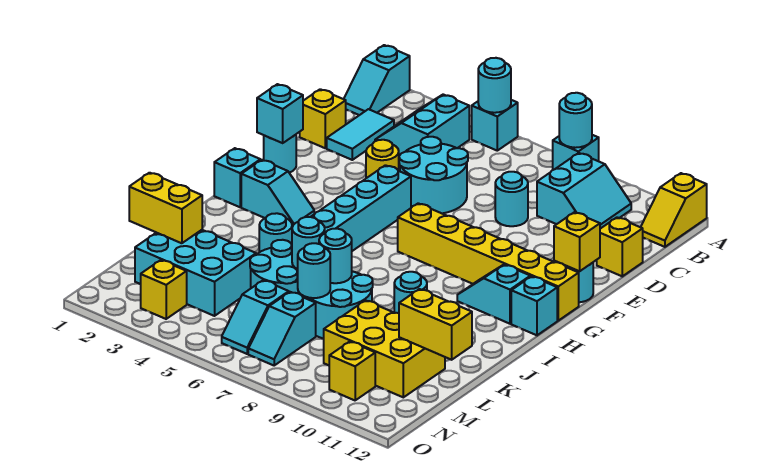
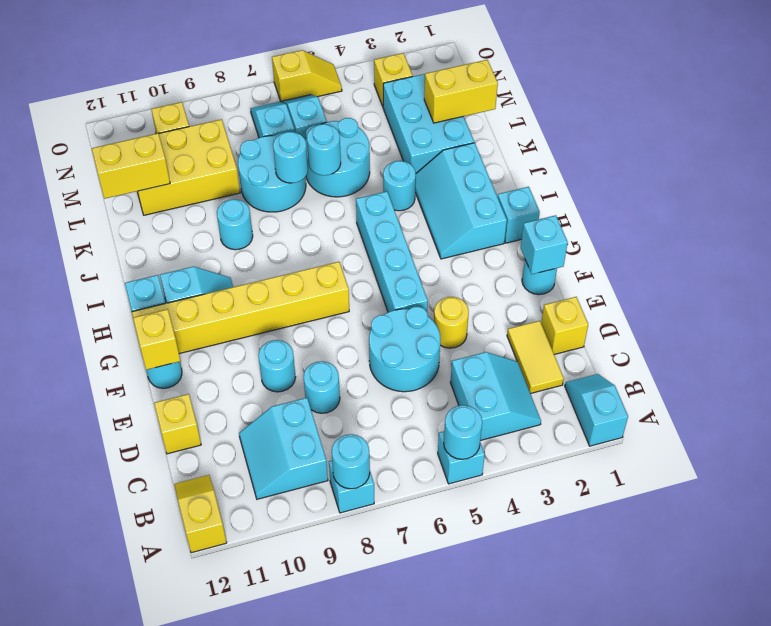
cyan tile C2:D2 level 1 -> yellow tile C2:D2 level 1
cyan slope H2:H3 level 1 top 2 -> cyan slope H2:J3 level 1 top 2
cyan brick L2:M4 level 1 -> cyan brick K2:M3 level 1
cyan round brick L7 level 2 -> cyan round brick E9 level 1
none -> yellow slope O5:O6 level 1 top 6

